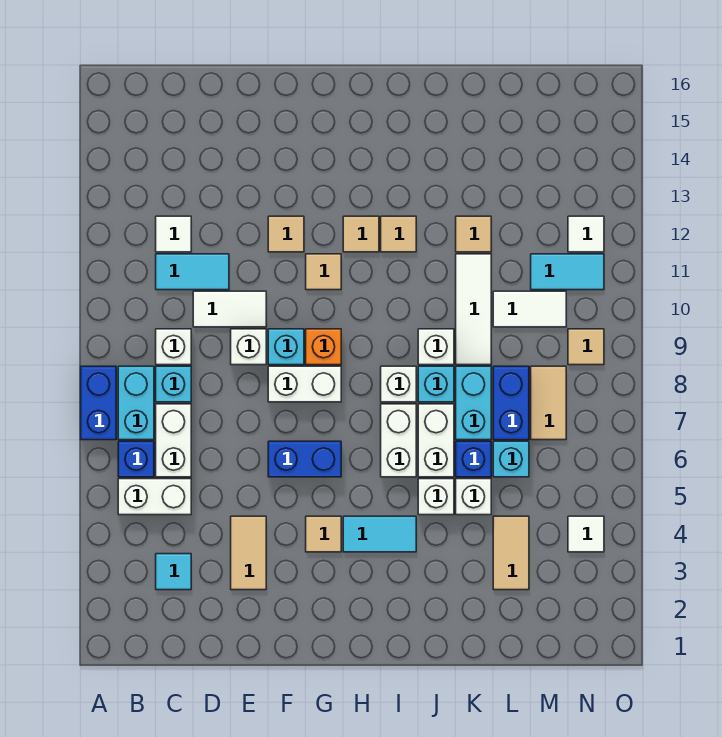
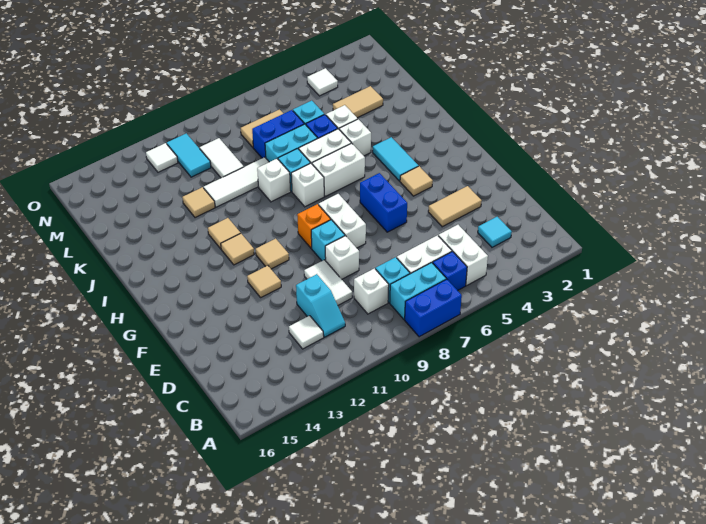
cyan tile C11:D11 level 1 -> cyan slope C11:D11 level 1 top D
tan tile N9 level 1 -> none

